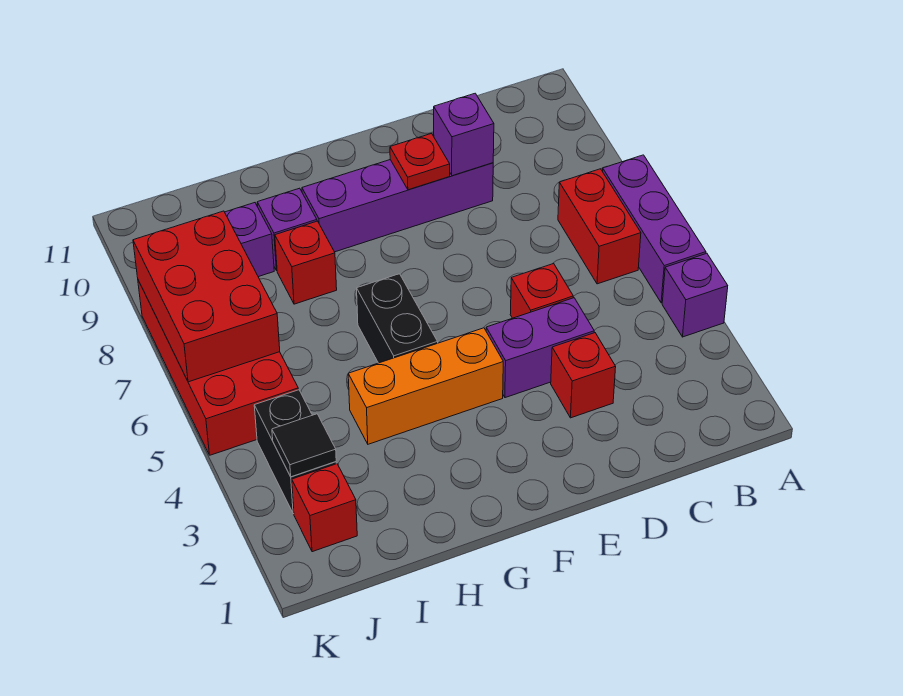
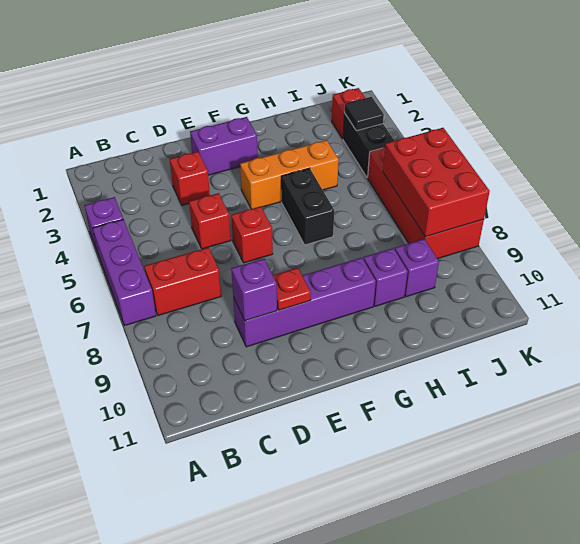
red brick B6:B7 level 1 -> red brick B7:C7 level 1
purple brick D4:E4 level 1 -> purple brick E2:F2 level 1
red brick H8 level 1 -> red brick E6 level 1

